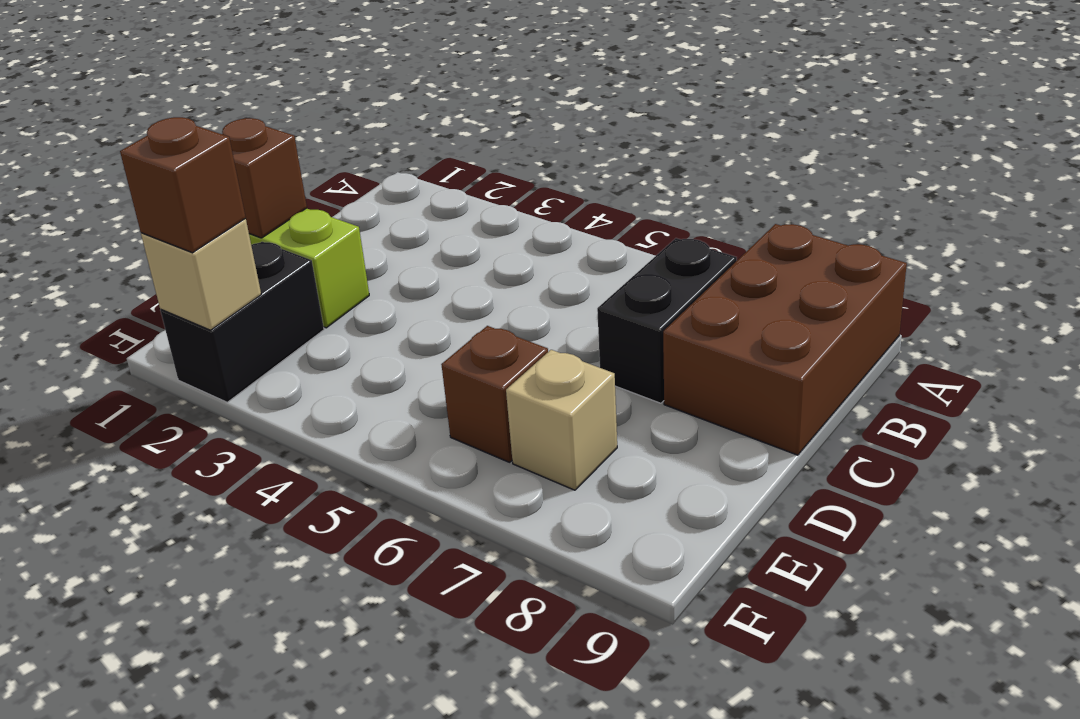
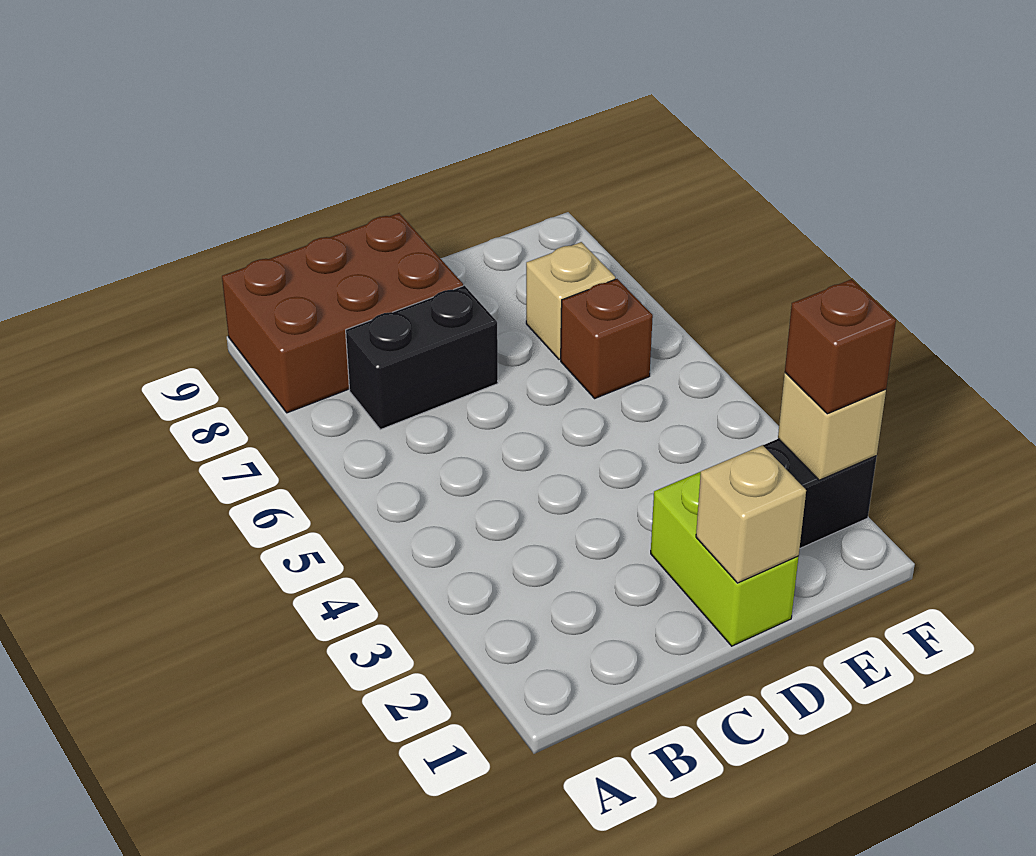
brown brick D1 level 2 -> tan brick D1 level 2

